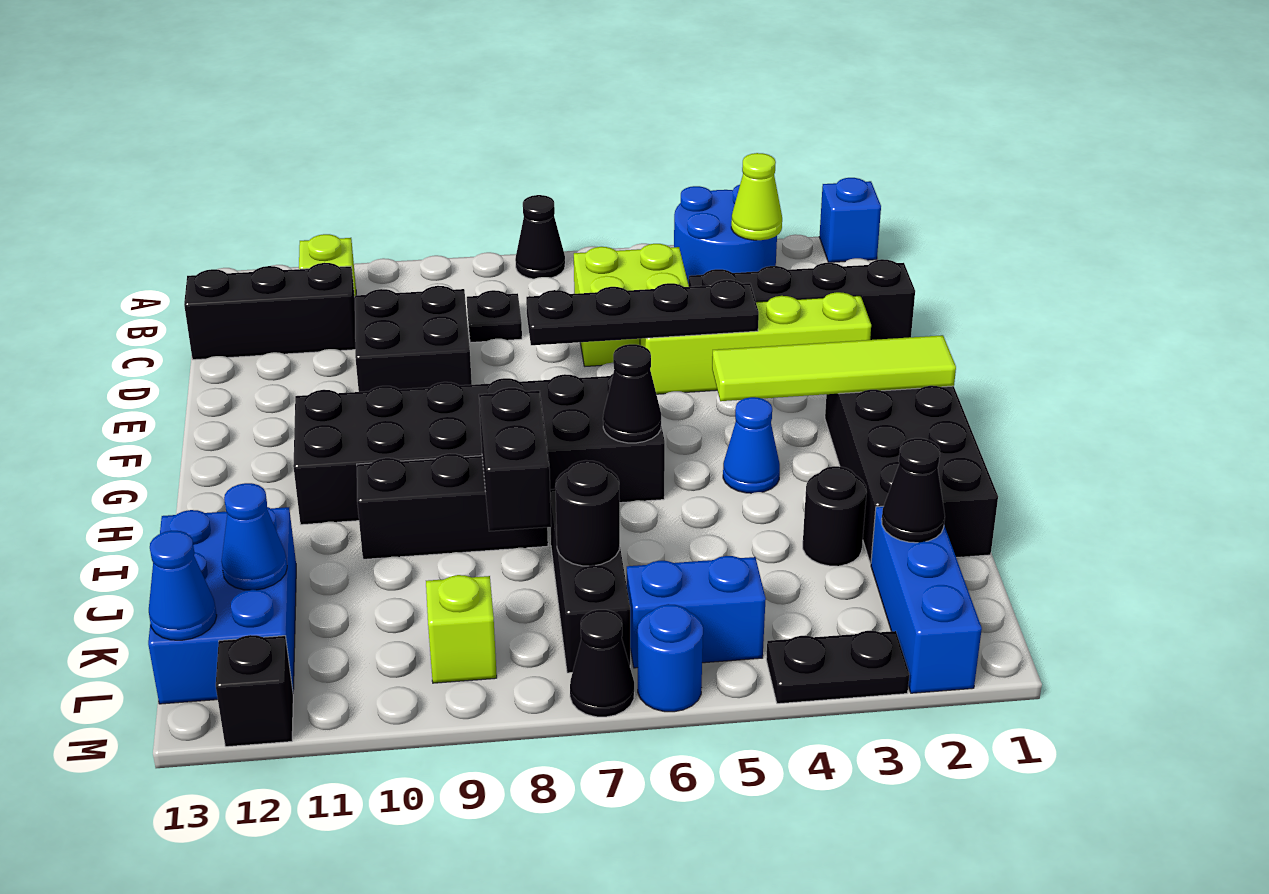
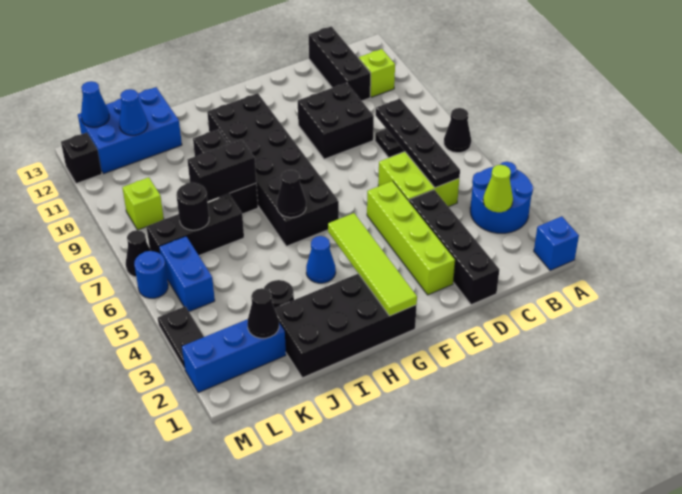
black plate E4:E7 level 2 -> black plate C5:C8 level 2

